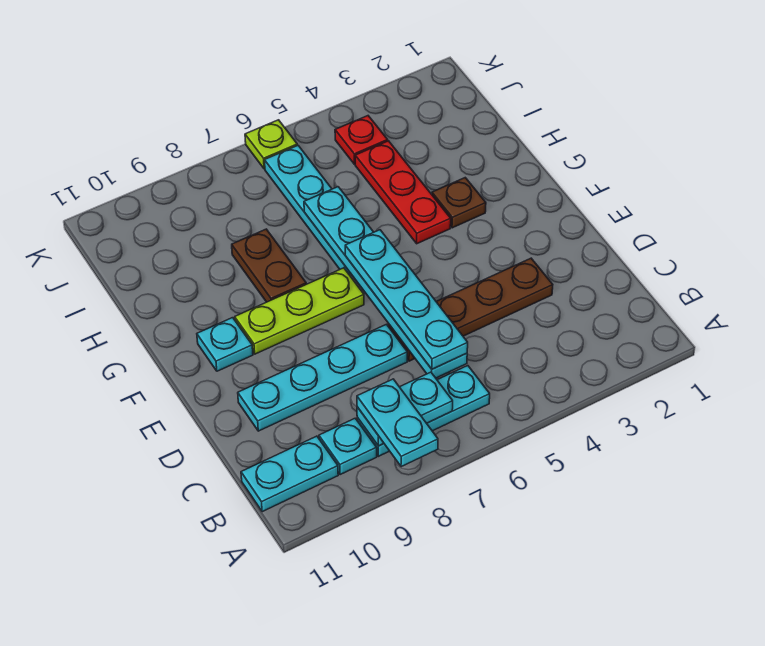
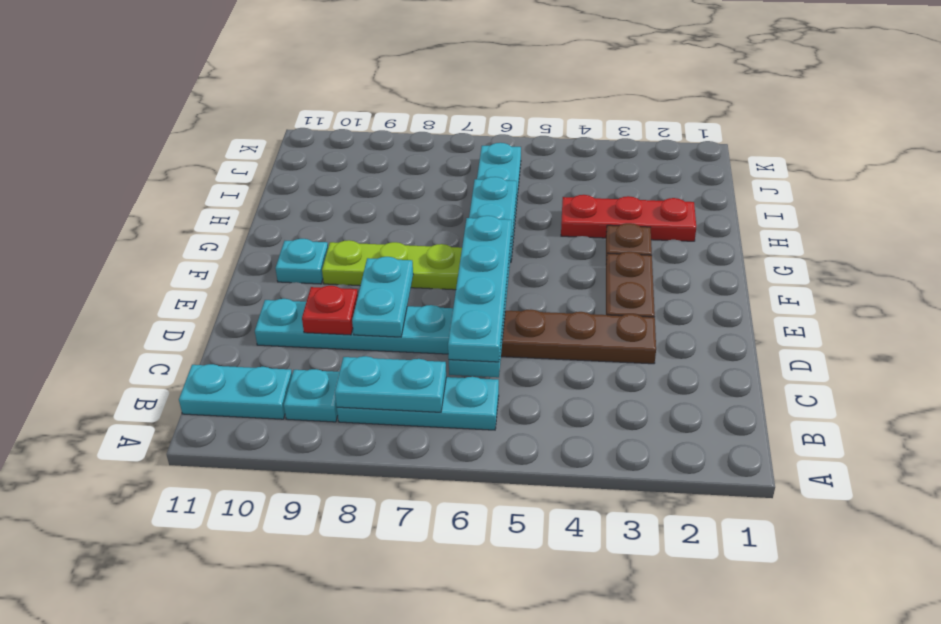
cyan plate A8:B8 level 3 -> cyan plate D8:E8 level 2
red plate G4:I4 level 1 -> red plate H2:H4 level 1
brown plate G8:H8 level 1 -> brown plate E3:F3 level 1
red plate J4 level 1 -> red plate D9 level 2
lime plate K6 level 1 -> none

